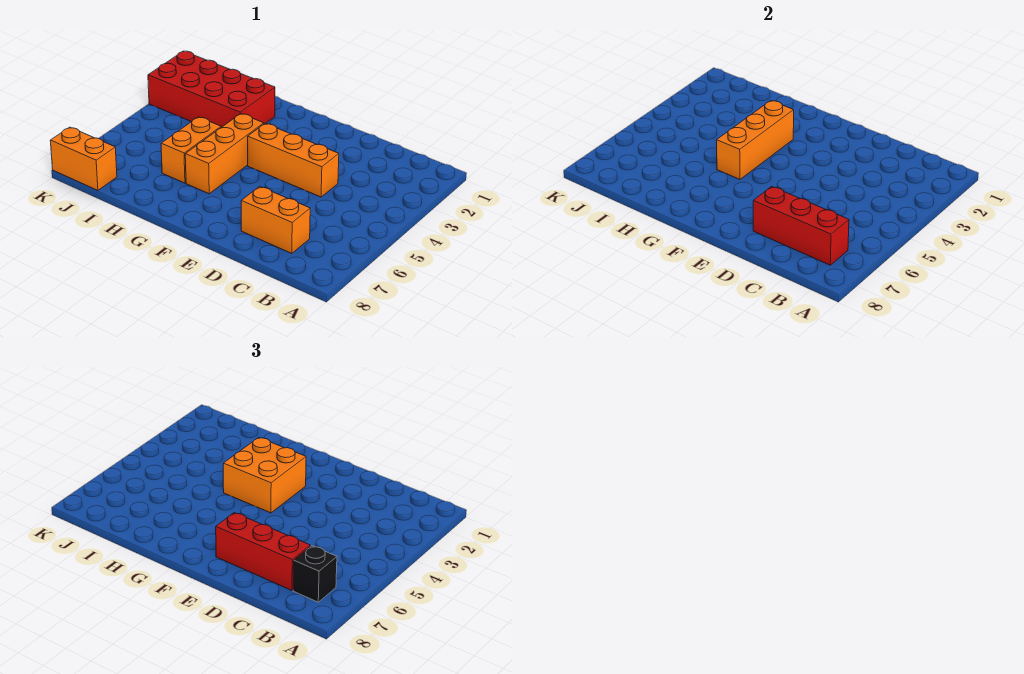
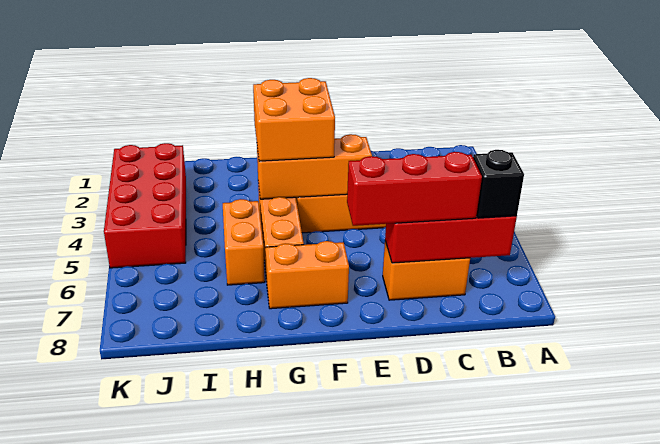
orange brick G3:G5 level 2 -> orange brick E4:G4 level 2
red brick H2:K3 level 1 -> red brick J2:K5 level 1
orange brick J8:K8 level 1 -> orange brick F7:G7 level 1

